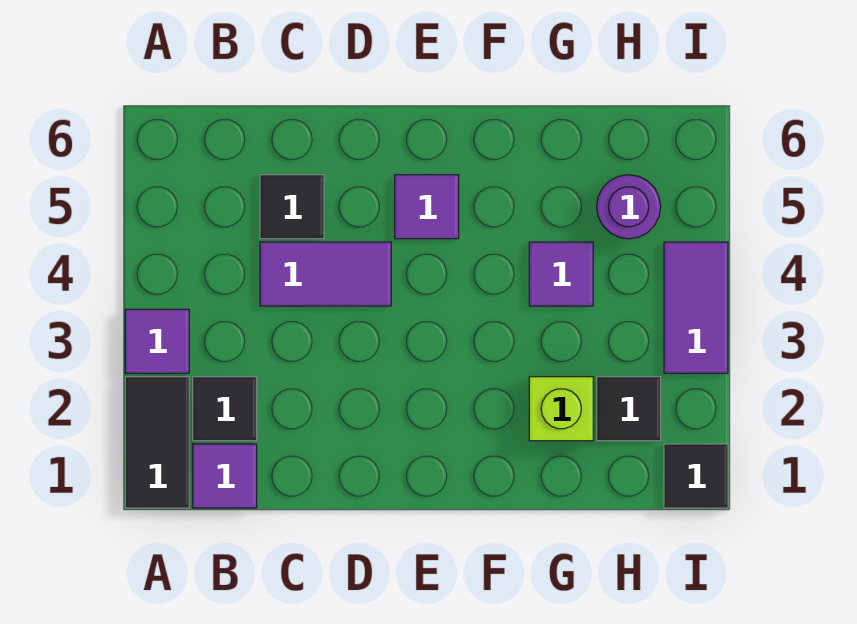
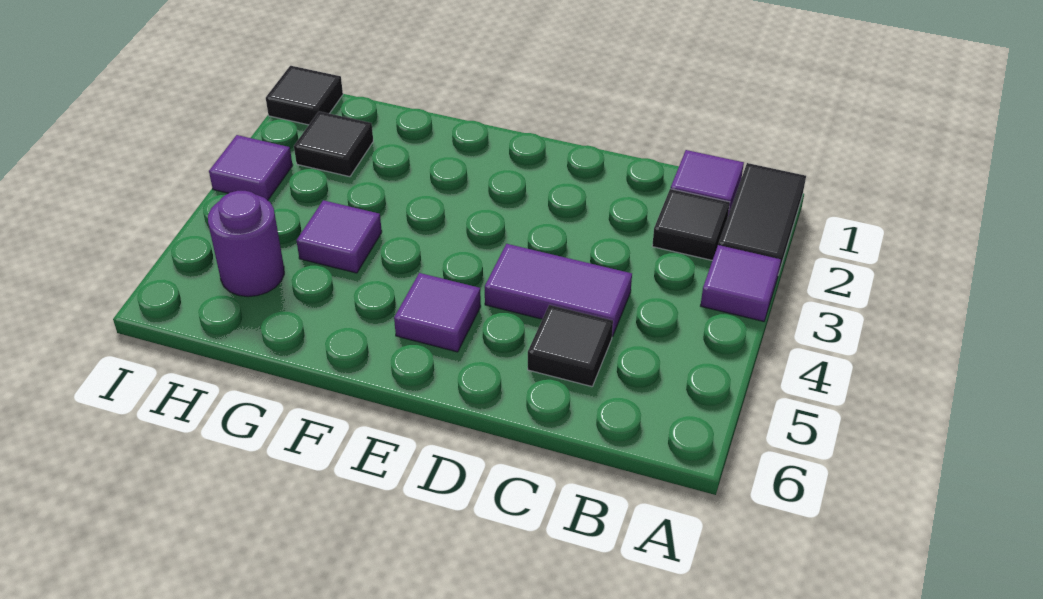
lime brick G2 level 1 -> none
purple tile I3:I4 level 1 -> purple tile I3 level 1

